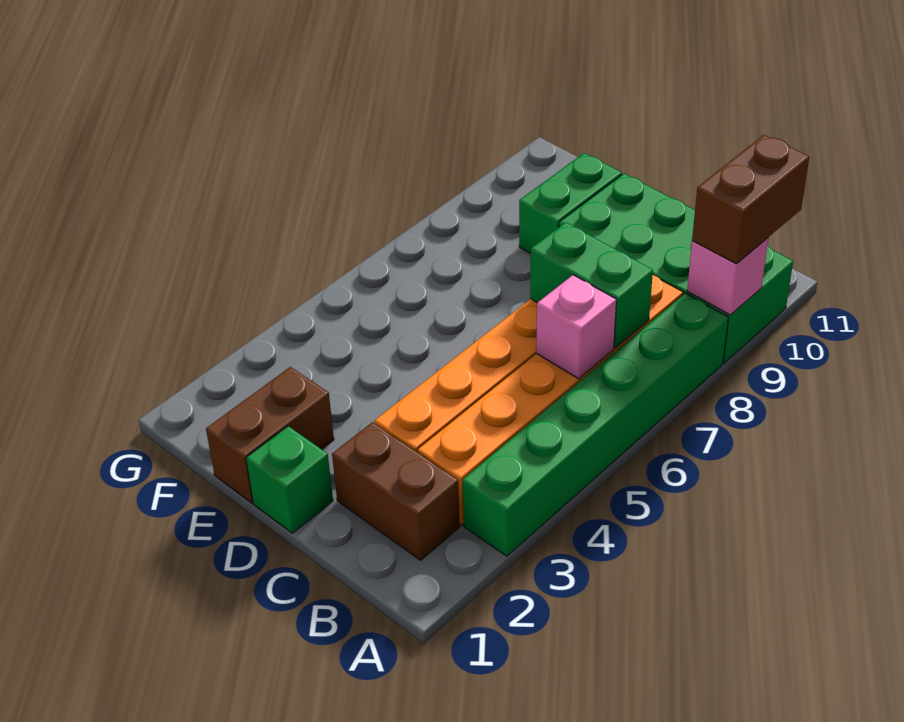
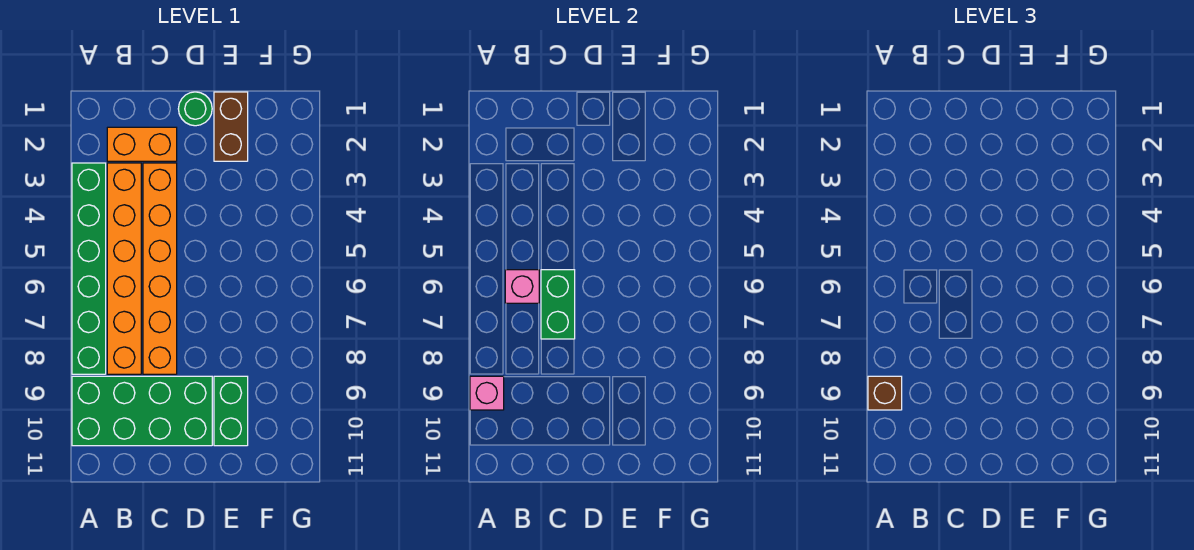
brown brick A9:A10 level 3 -> brown brick A9 level 3
brown brick B2:C2 level 1 -> orange brick B2:C2 level 1
green brick B7:C7 level 2 -> green brick C6:C7 level 2
green brick D1 level 1 -> green round brick D1 level 1

